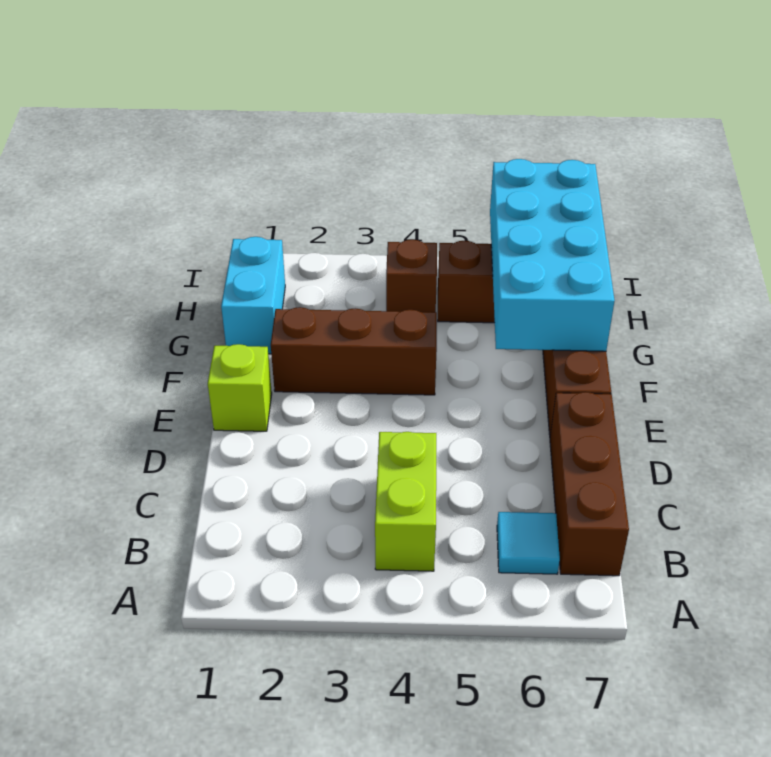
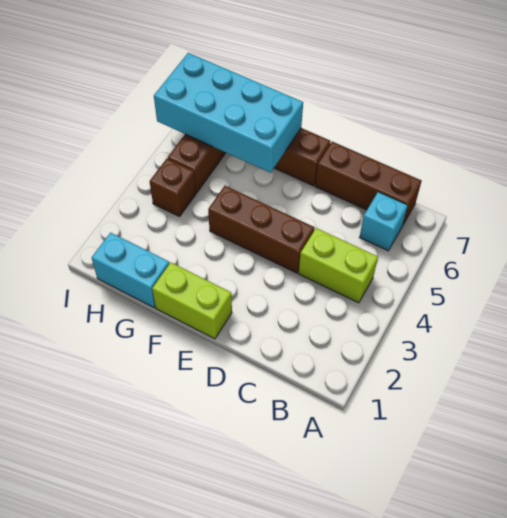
cyan tile B6 level 1 -> cyan brick B6 level 1
lime brick E1 level 1 -> lime brick E1:F1 level 1
brown brick F2:F4 level 1 -> brown brick D4:F4 level 1

